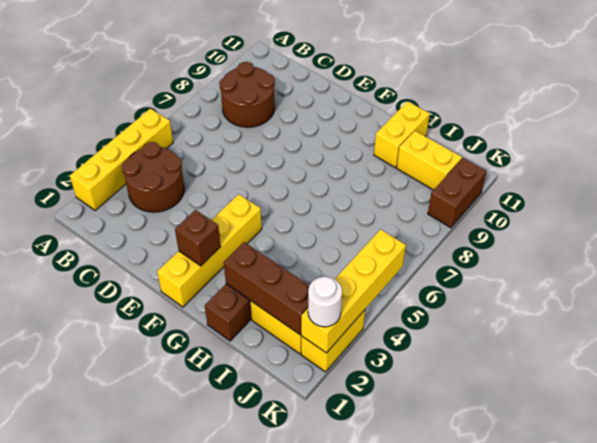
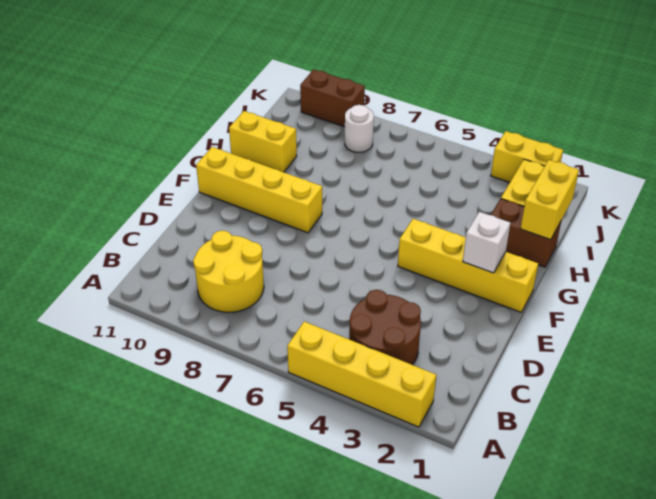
brown round brick B8:C9 level 1 -> yellow round brick B8:C9 level 1
brown brick F2 level 2 -> white brick F2 level 2
brown brick H2:J2 level 2 -> none
yellow brick I10:J10 level 1 -> yellow brick H1:I1 level 2
yellow brick K2:K5 level 2 -> yellow brick F8:F11 level 1
white round brick K2 level 3 -> white round brick J8 level 1

